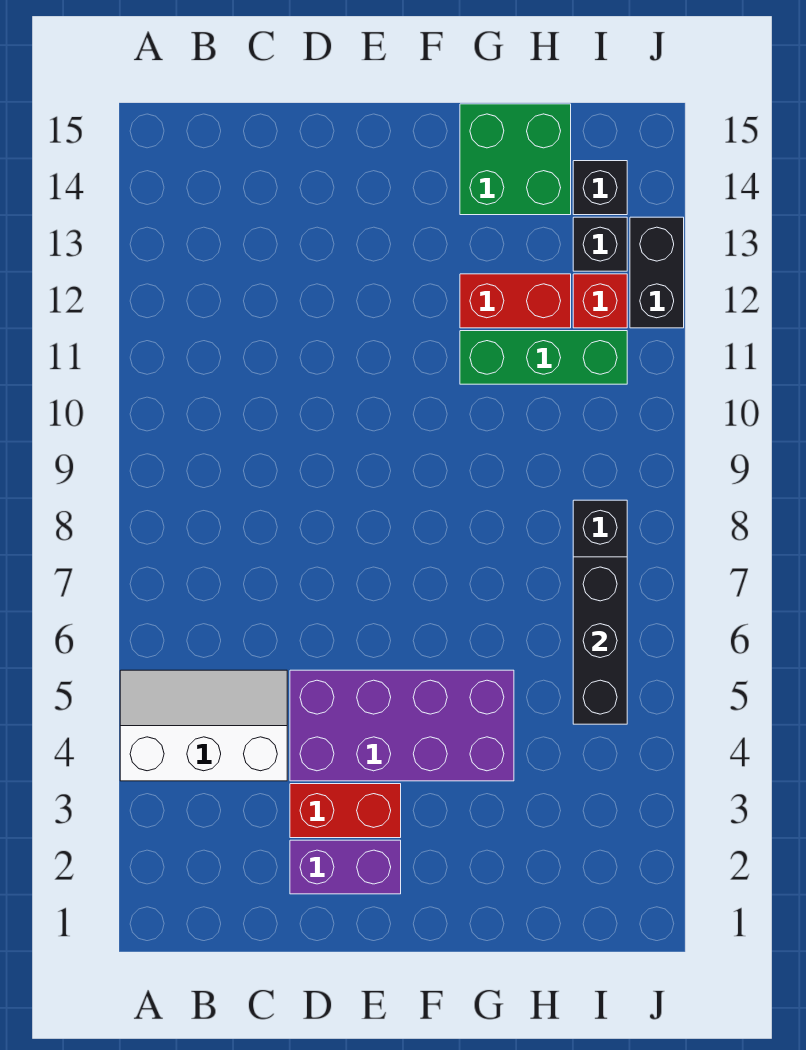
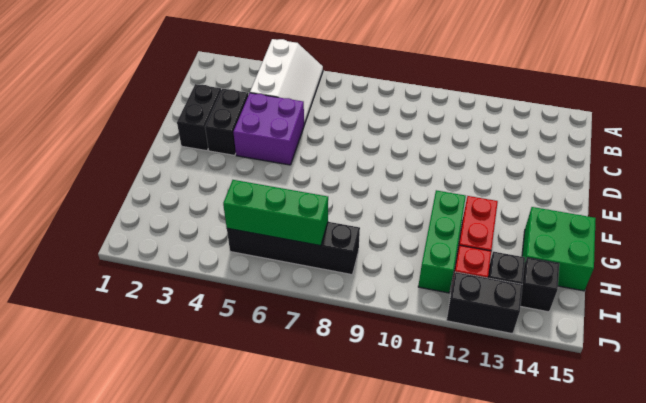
purple brick D2:E2 level 1 -> black brick D2:E2 level 1
red brick D3:E3 level 1 -> black brick D3:E3 level 1
purple brick D4:G5 level 1 -> purple brick D4:E5 level 1
black brick I5:I7 level 2 -> green brick I5:I7 level 2

